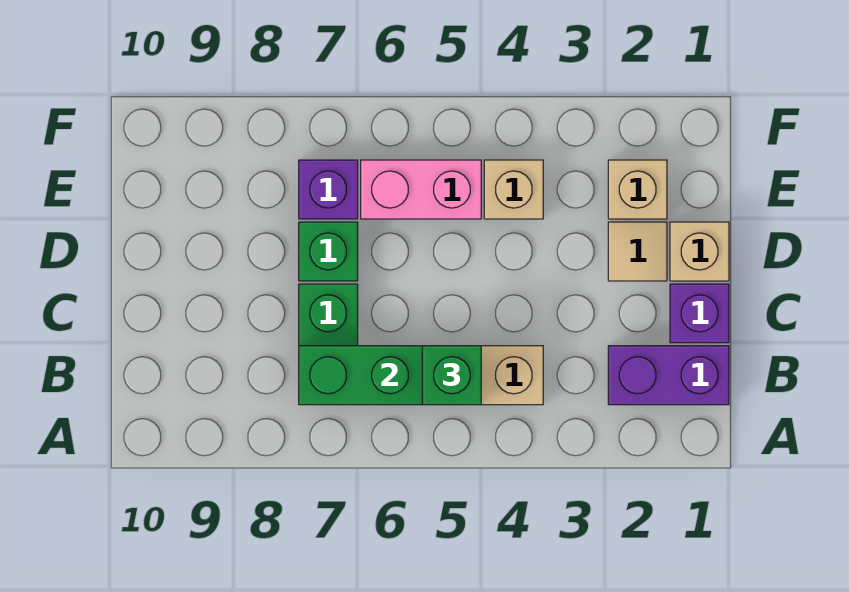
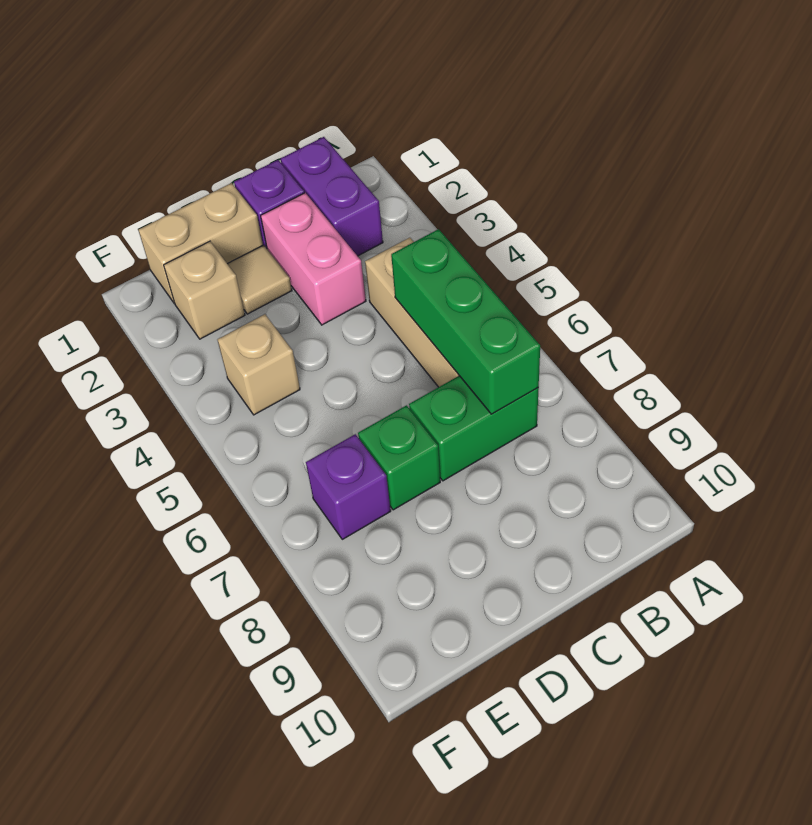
green brick B5 level 3 -> none
tan brick D1 level 1 -> tan brick D1:E1 level 1
pink brick E5:E6 level 1 -> pink brick C2:C3 level 1

